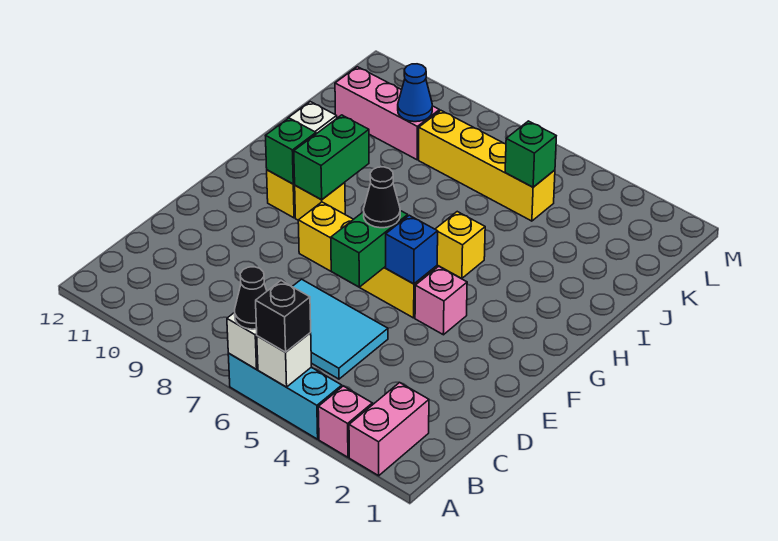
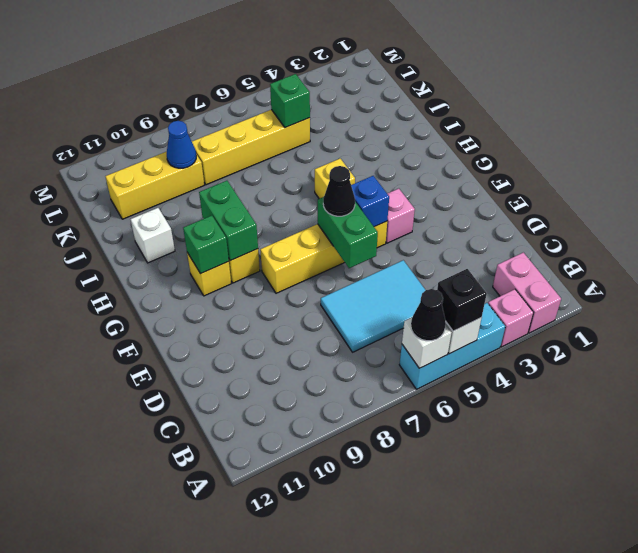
pink brick K9:K11 level 1 -> yellow brick K9:K11 level 1

